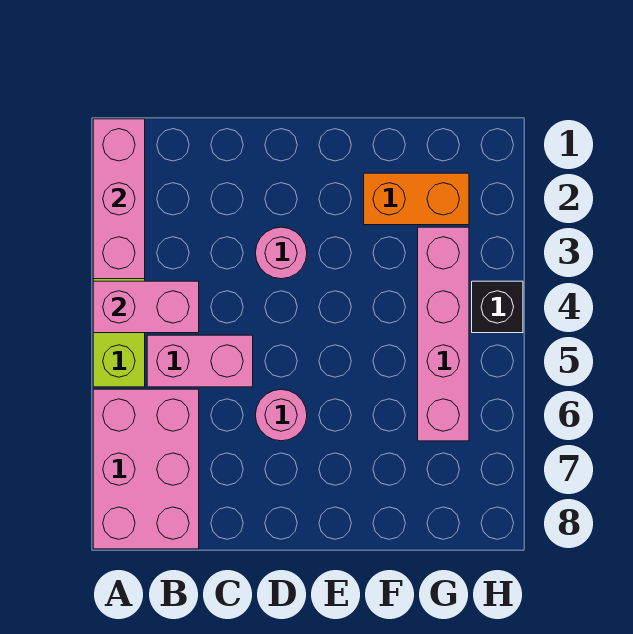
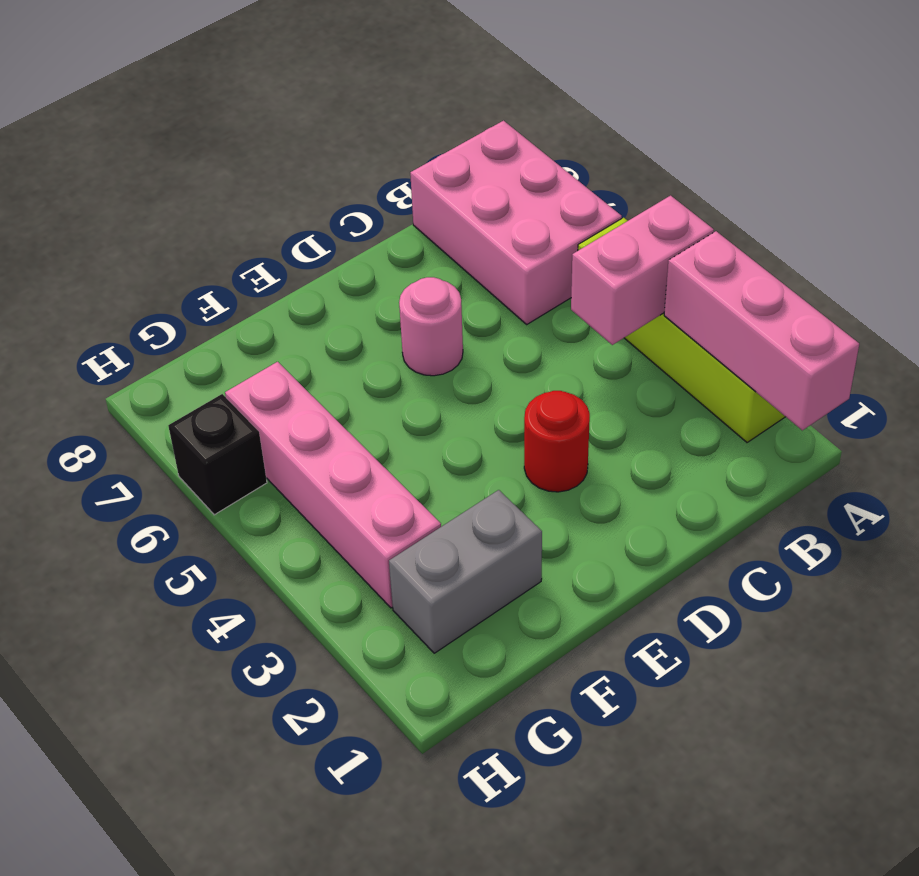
pink brick B5:C5 level 1 -> none
pink round brick D3 level 1 -> red round brick D3 level 1
orange brick F2:G2 level 1 -> grey brick F2:G2 level 1
black brick H4 level 1 -> black brick H6 level 1

